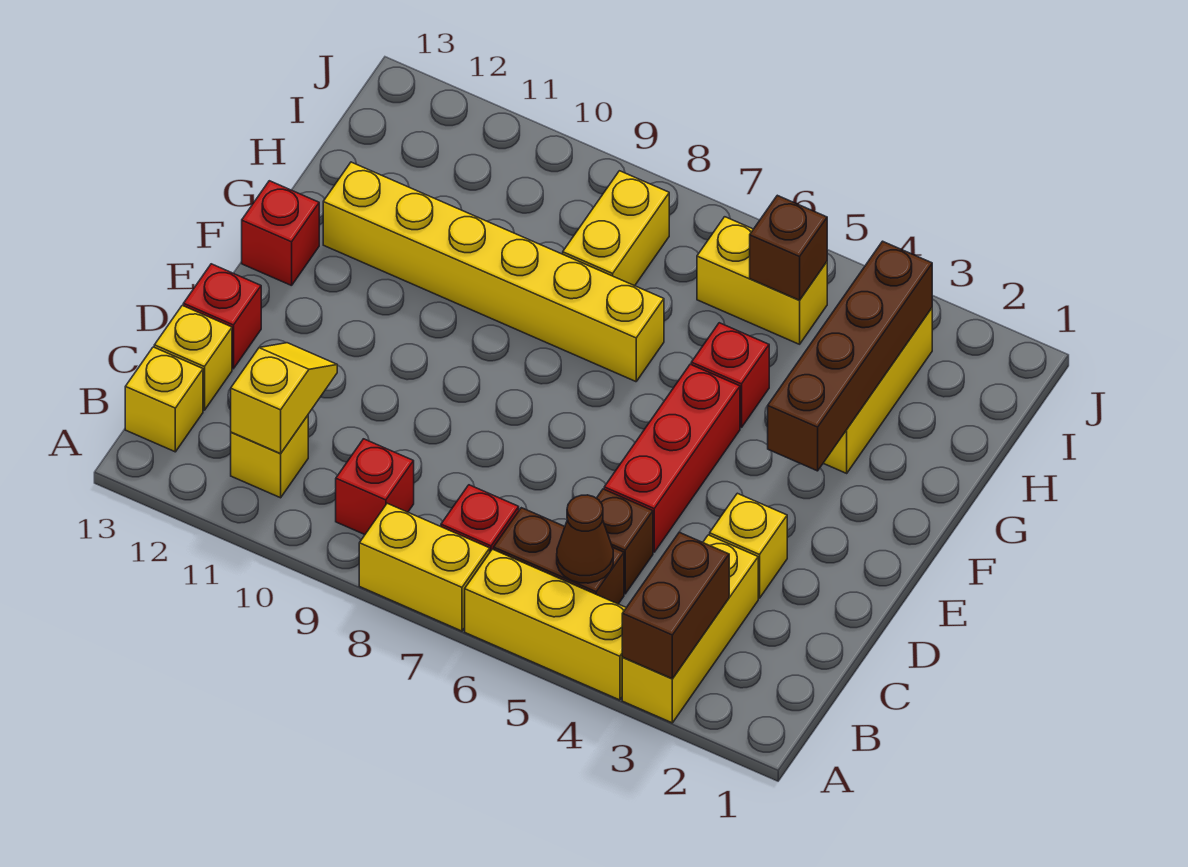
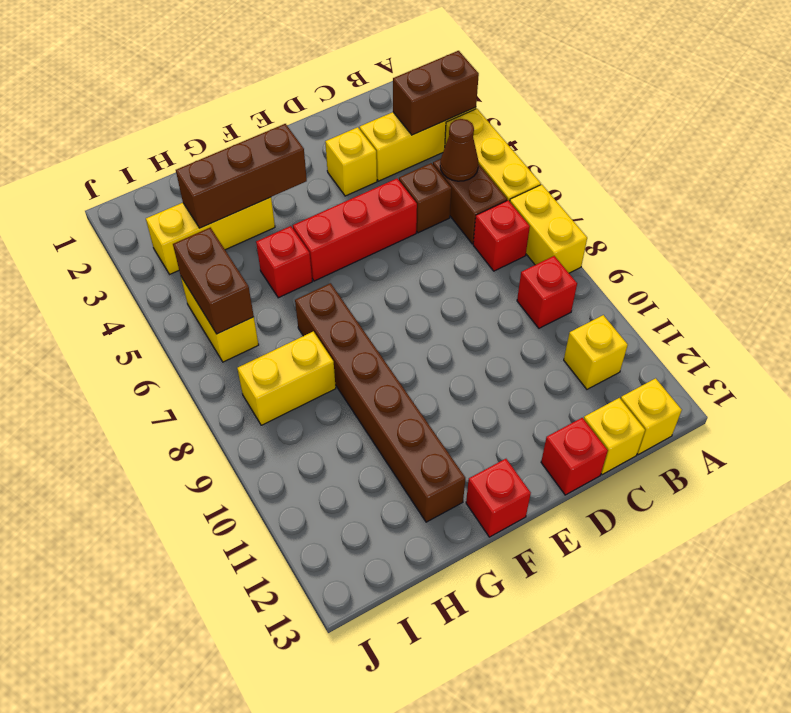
yellow slope B11:C11 level 2 top B -> none
brown brick F3:I3 level 2 -> brown brick F3:H3 level 2
yellow brick G7:G12 level 1 -> brown brick G7:G12 level 1
brown brick I5 level 2 -> brown brick I5:I6 level 2

